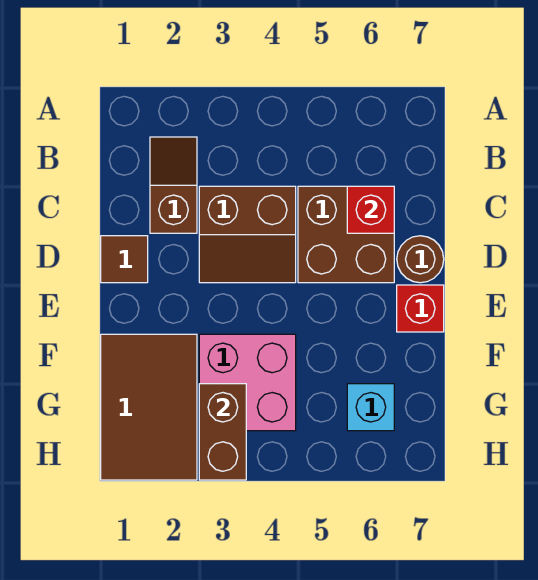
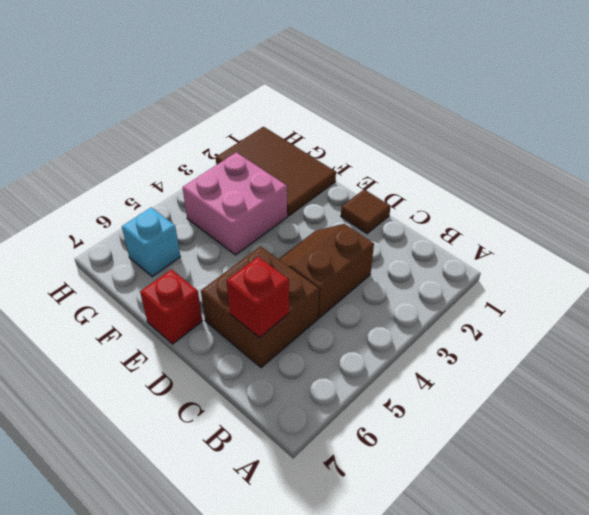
brown slope B2:C2 level 1 top C -> none
brown round brick D7 level 1 -> none
brown brick G3:H3 level 2 -> none

